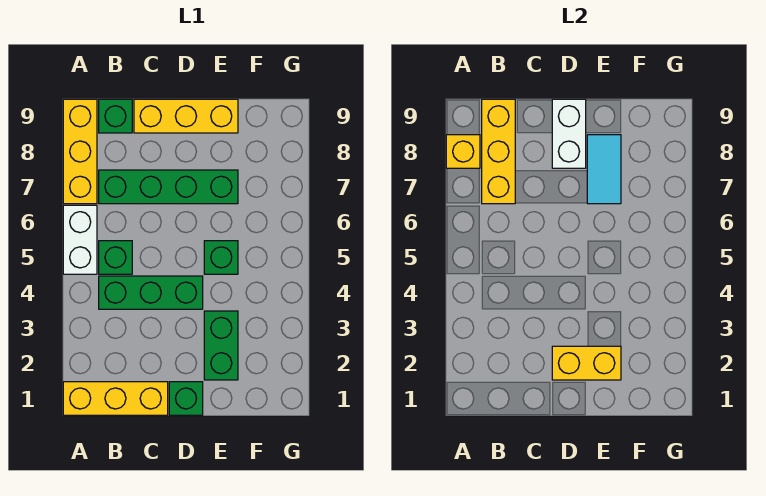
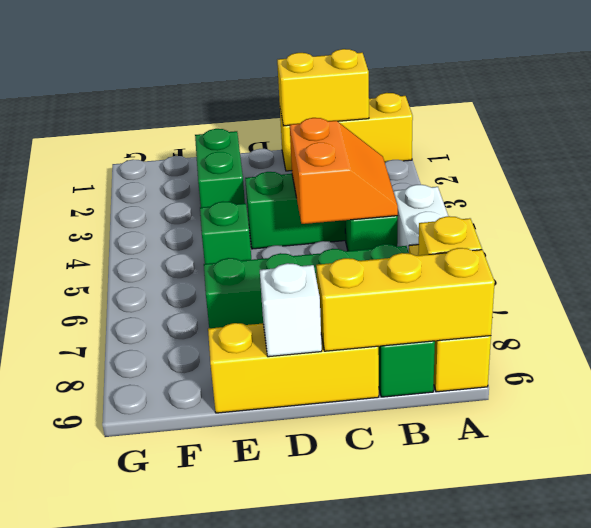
none -> orange slope B4:C5 level 2 top C
yellow brick B7:B9 level 2 -> yellow brick A9:C9 level 2
green brick D1 level 1 -> none
yellow brick D2:E2 level 2 -> yellow brick B1:C1 level 2
white brick D8:D9 level 2 -> white brick D9 level 2
cyan tile E7:E8 level 2 -> none

